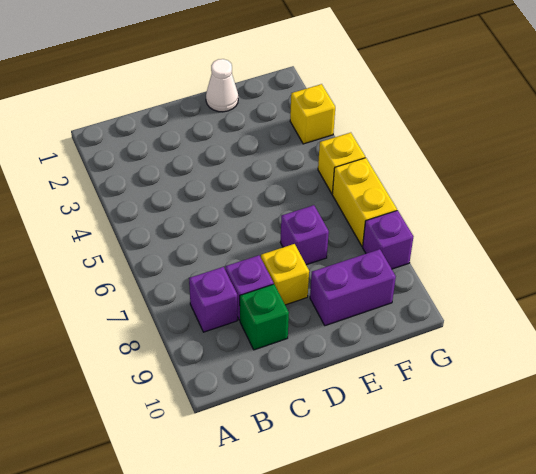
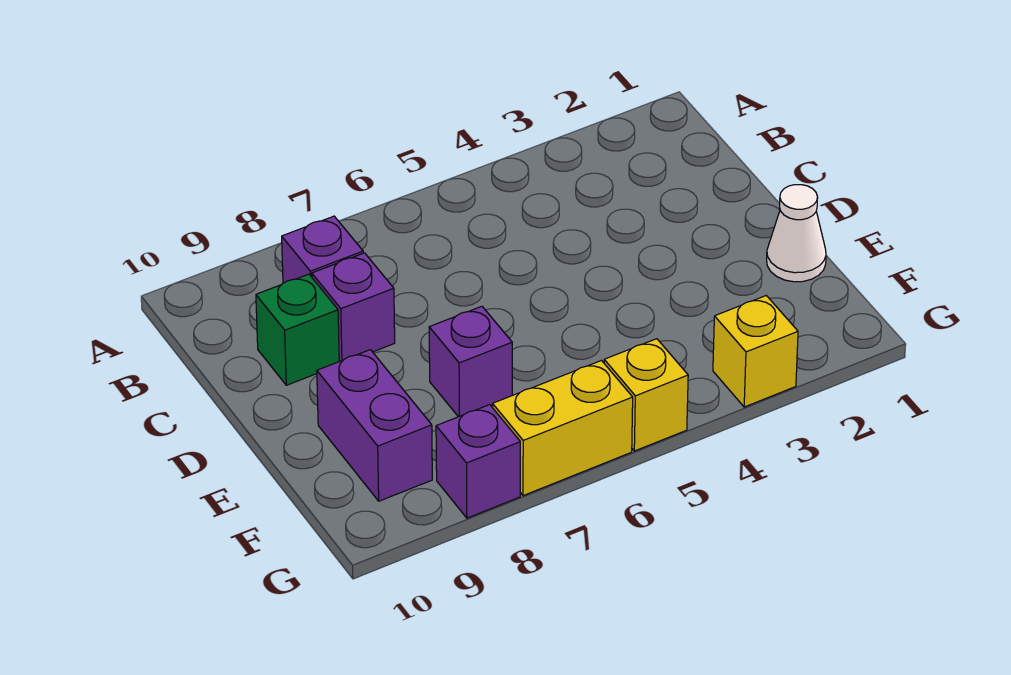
yellow brick D8 level 1 -> none

